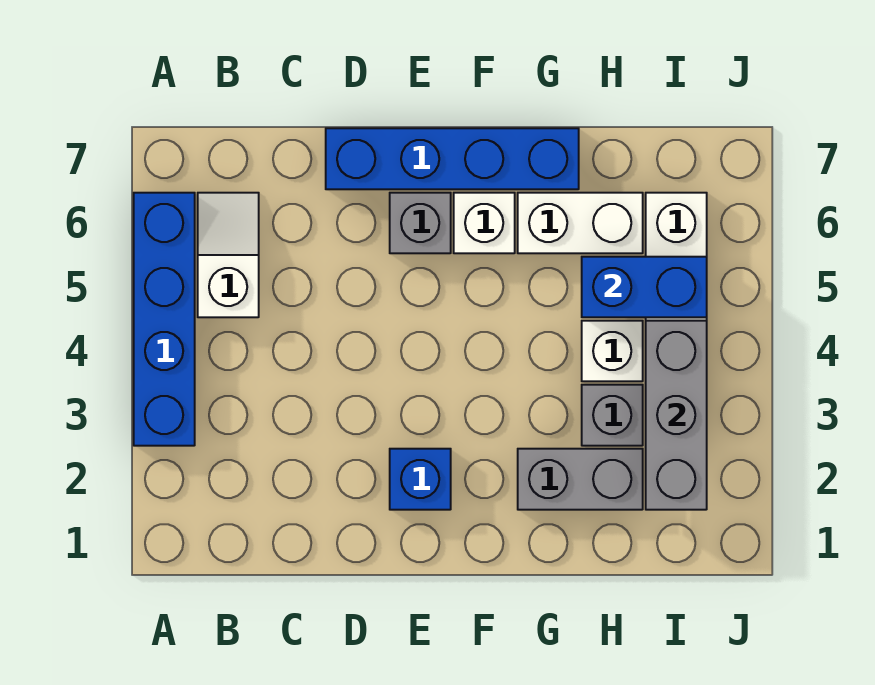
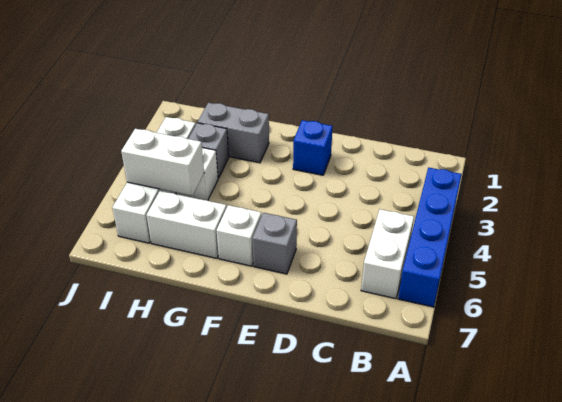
white slope B5:B6 level 1 top 5 -> white brick B5:B6 level 1
blue brick D7:G7 level 1 -> none
blue brick H5:I5 level 2 -> white brick H5:I5 level 2
grey brick I2:I4 level 2 -> none

